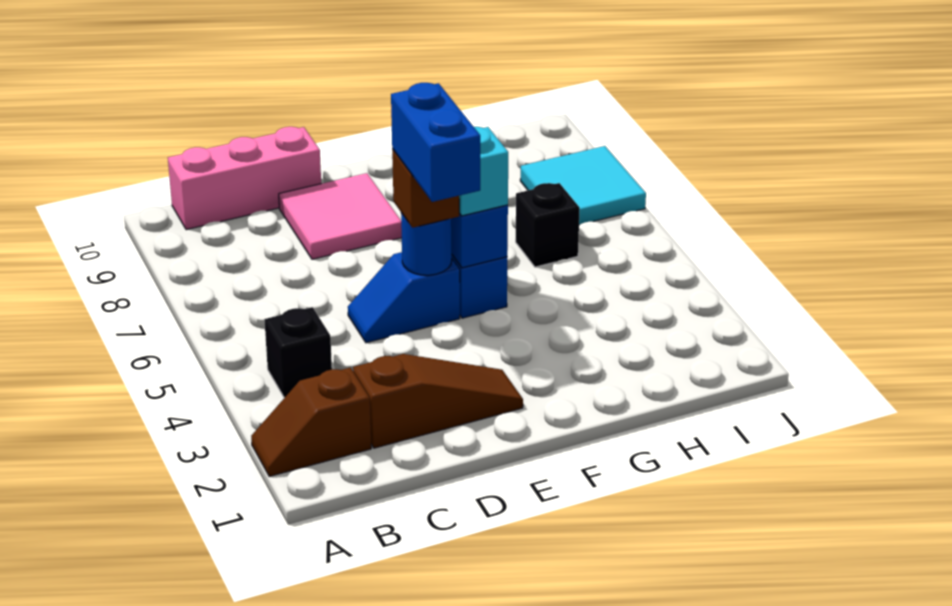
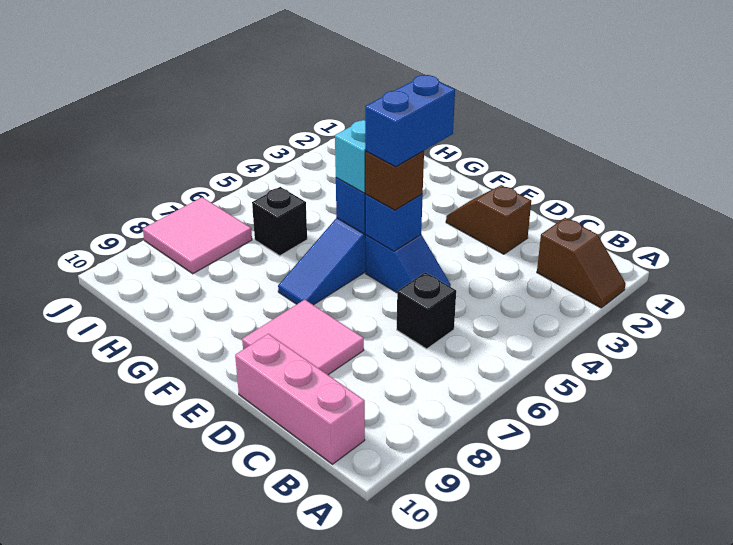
black brick B4 level 1 -> black brick C6 level 1
brown slope C2:E2 level 1 top C -> brown slope D2:E2 level 1 top D
blue round brick E5 level 2 -> blue brick E5 level 2
cyan tile I7:J8 level 1 -> pink tile I7:J8 level 1

